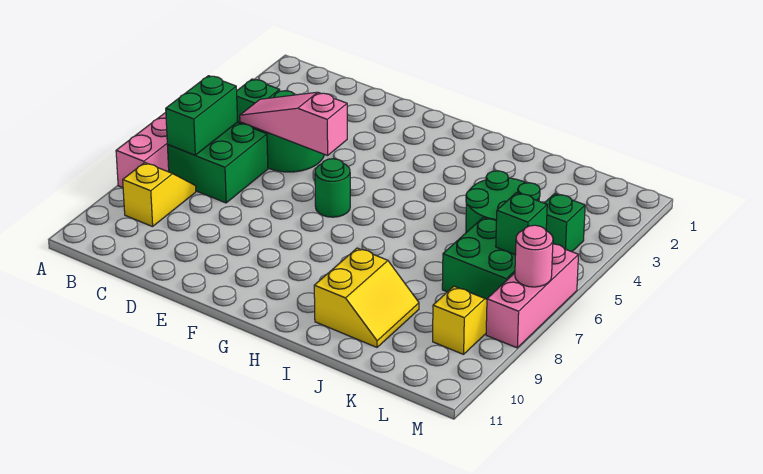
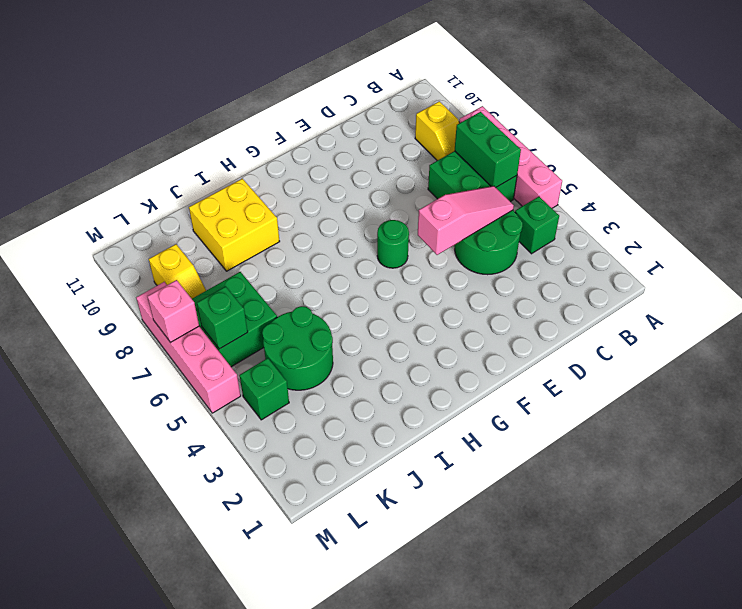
yellow slope I9:J10 level 1 top I -> yellow brick I9:J10 level 1
pink brick M6:M8 level 1 -> pink brick M5:M8 level 1
pink round brick M7 level 2 -> pink brick M7 level 2

